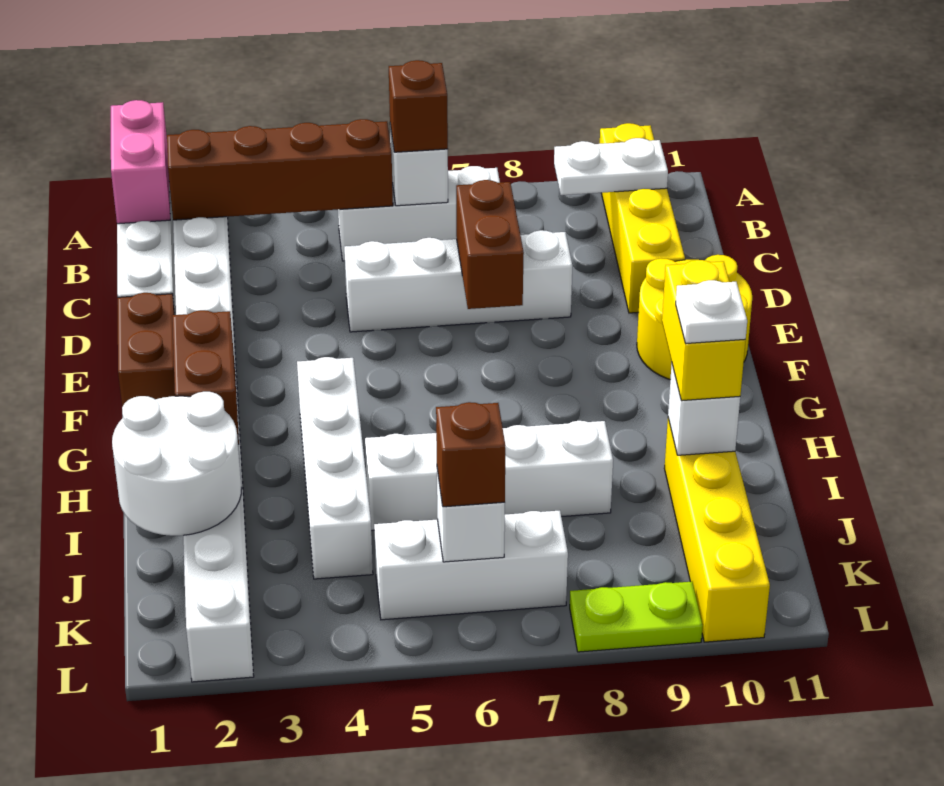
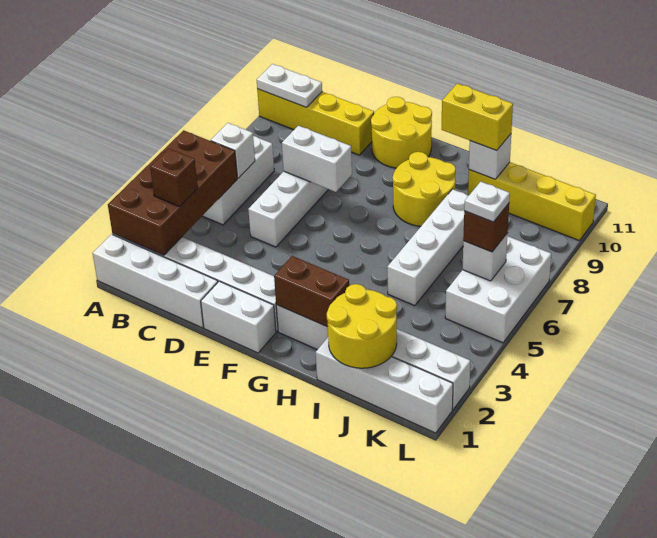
pink brick A1:B1 level 2 -> none
brown brick B2:B5 level 2 -> brown brick A2:B5 level 2
brown brick B6 level 3 -> brown brick B3 level 3
white plate B9:B10 level 2 -> white plate A10:B10 level 2
brown brick D7:E7 level 2 -> white brick D7:E7 level 2
brown brick E1:F1 level 1 -> white brick E1:F1 level 1
white brick G4:J4 level 1 -> white brick I1:L1 level 1
none -> yellow round brick G8:H9 level 1
white round brick I1:J2 level 2 -> yellow round brick I1:J2 level 2
white plate I10 level 4 -> white plate K6 level 4
white brick K5:K7 level 1 -> white brick K5:L7 level 1
lime plate L8:L9 level 1 -> none

